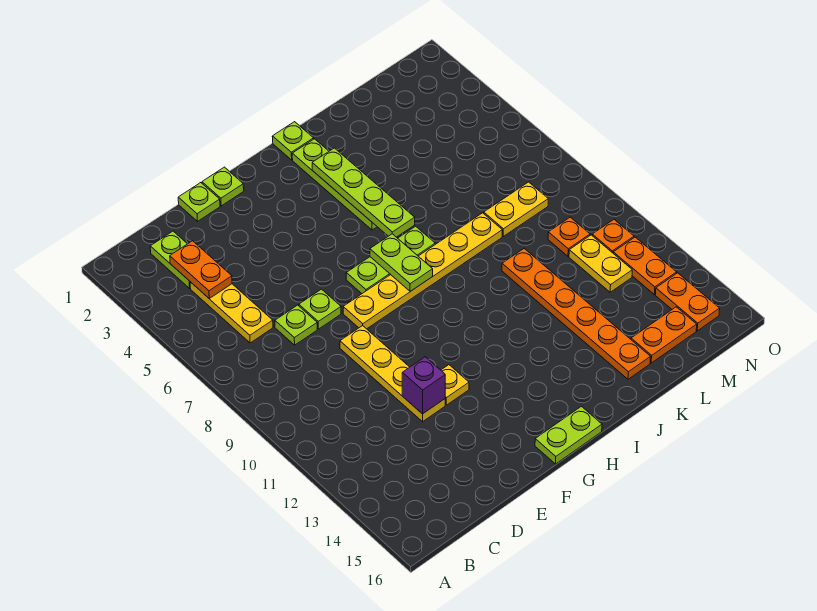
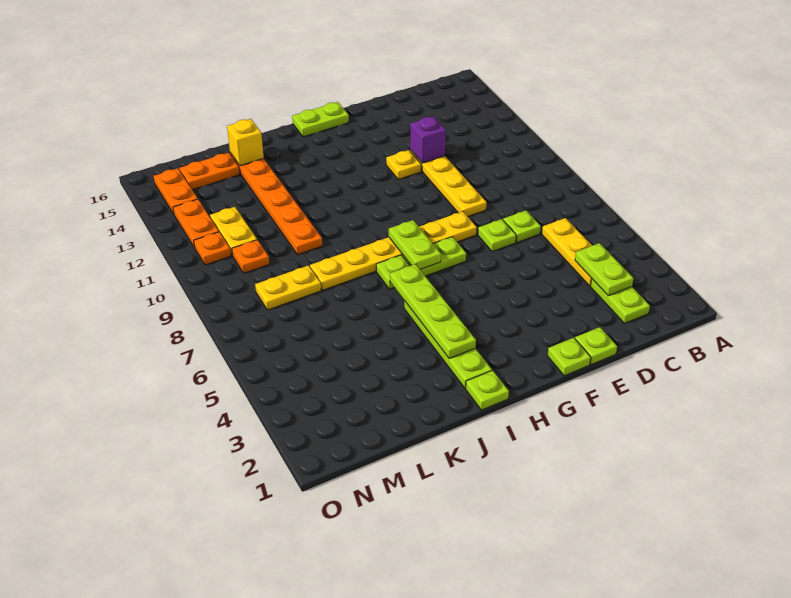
orange plate C3:C4 level 2 -> lime plate C3:C4 level 2
none -> yellow brick K15 level 2

